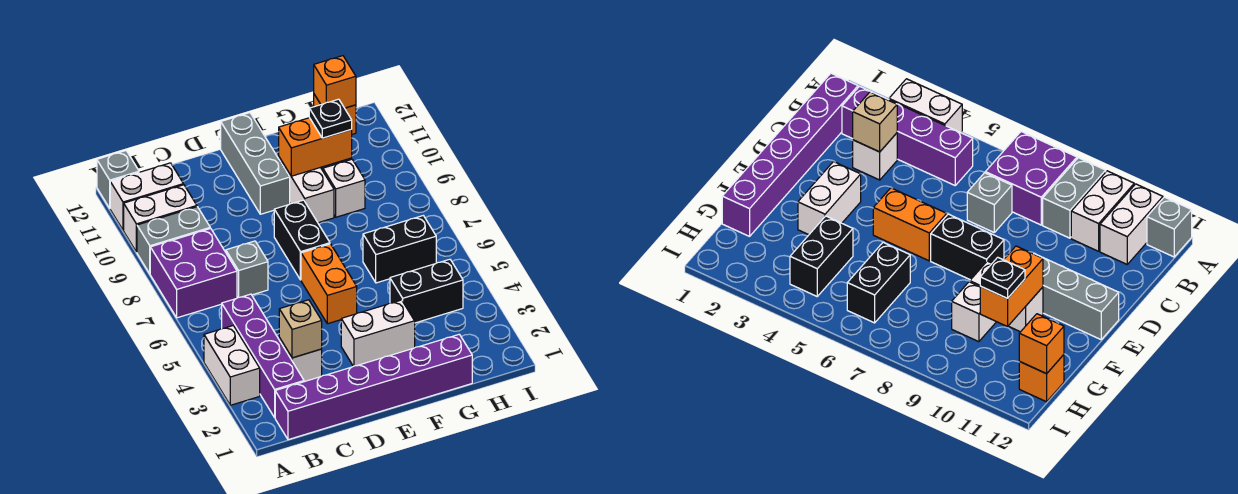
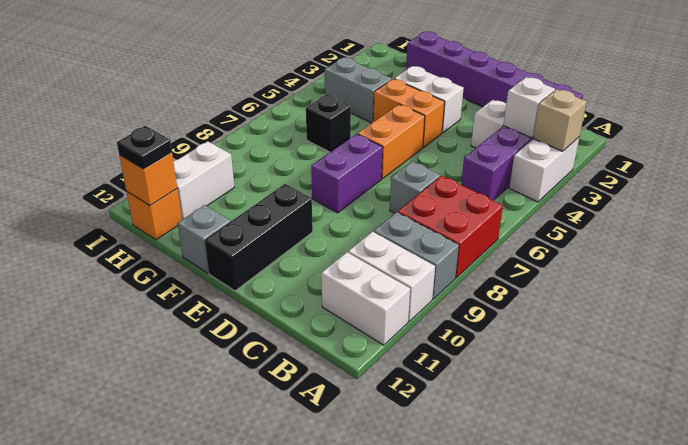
purple brick A7:B8 level 1 -> red brick A7:B8 level 1
grey brick A12 level 1 -> grey brick F12 level 1
tan brick C3 level 2 -> tan brick A3 level 2
black brick E7:E8 level 1 -> purple brick E7:E8 level 1
grey brick E10:E12 level 1 -> black brick E10:E12 level 1
white brick F9:F10 level 1 -> white brick H10:H11 level 1
orange brick F10:G10 level 2 -> orange brick E4:F4 level 1
black brick G4:H4 level 1 -> grey brick G4:H4 level 1
black brick G6:H6 level 1 -> black brick G6 level 1
white brick G9 level 1 -> white brick B3 level 2
black plate G10 level 3 -> black plate H12 level 3

